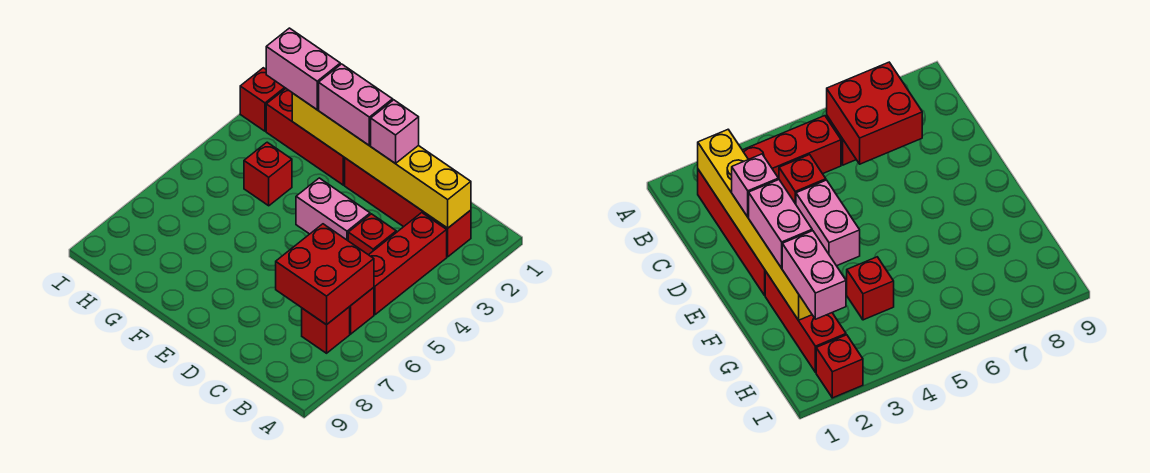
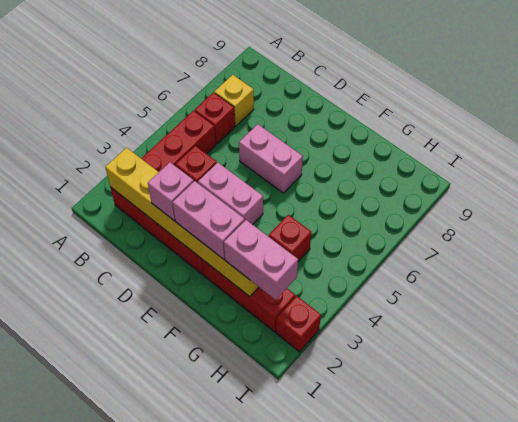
red brick B6:C7 level 2 -> none
red brick B7 level 1 -> yellow brick B7 level 1
none -> pink brick D6:E6 level 1

